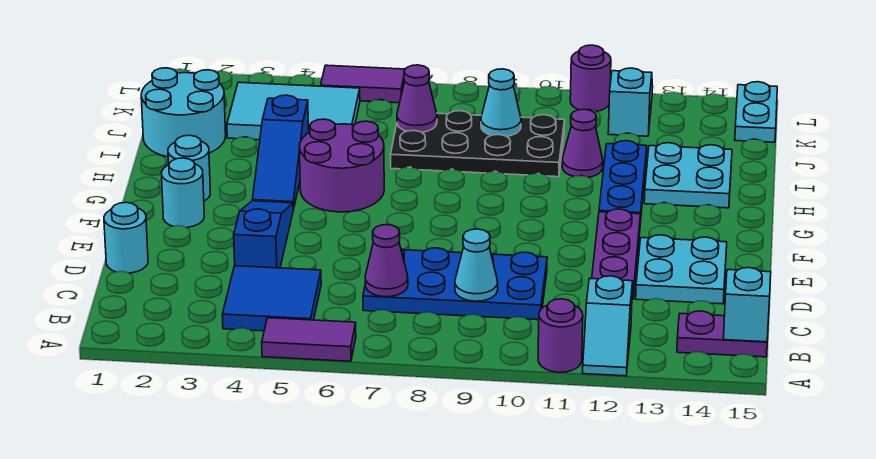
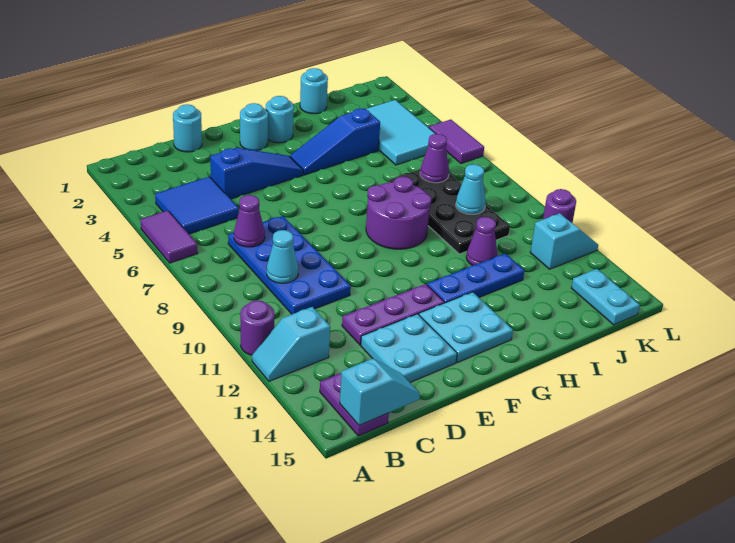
purple round brick G5:H6 level 1 -> purple round brick G8:H9 level 1
cyan plate H13:I14 level 1 -> cyan plate F13:G14 level 1
cyan round brick I1:J2 level 1 -> cyan round brick I1 level 1
cyan plate K15:L15 level 1 -> cyan plate K14:K15 level 1

